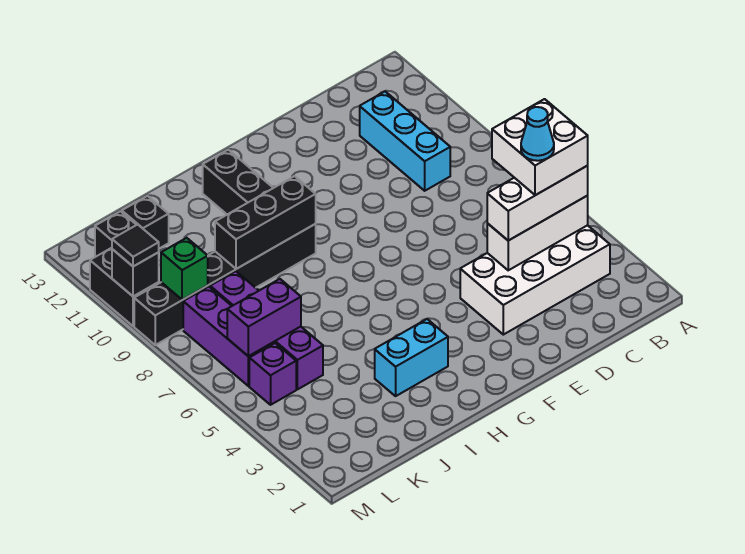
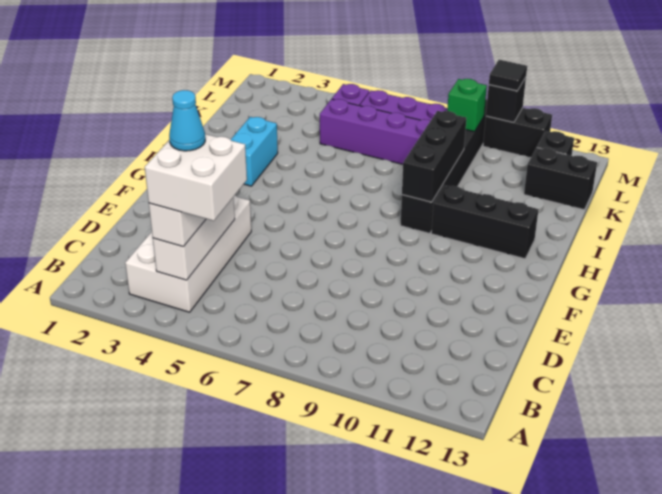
cyan brick C9:C11 level 1 -> none
purple brick K6:L6 level 2 -> none
black brick K12 level 1 -> black brick K12:K13 level 1

